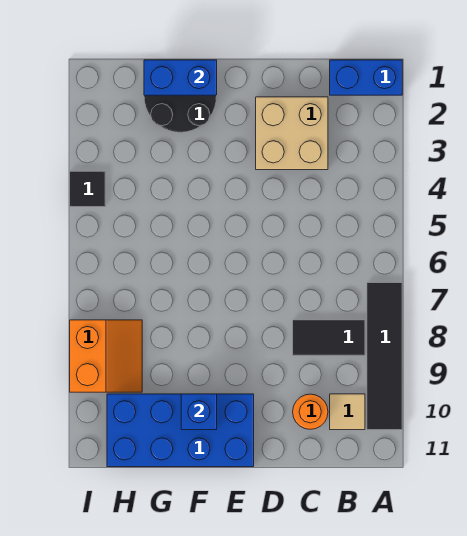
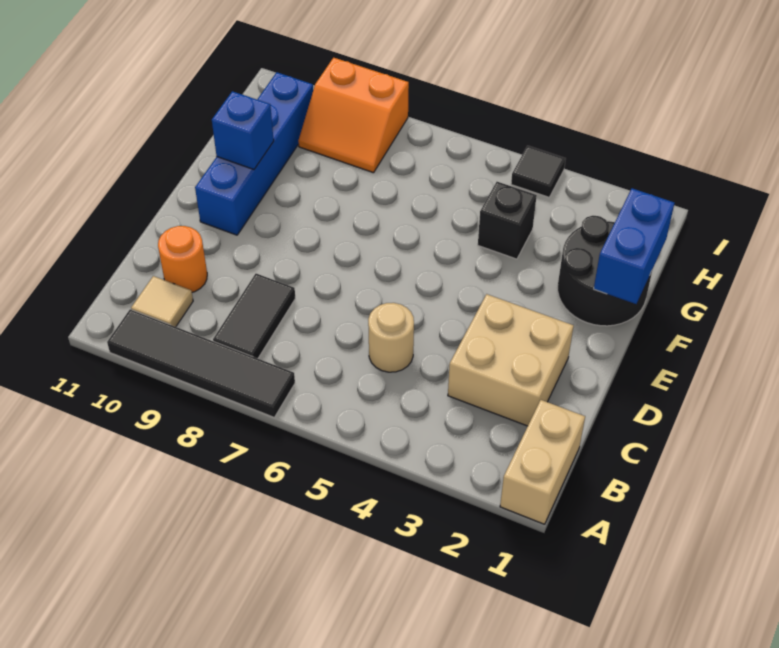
blue brick A1:B1 level 1 -> tan brick A1:B1 level 1
none -> tan round brick C5 level 1
blue brick E10:H11 level 1 -> blue brick E10:H10 level 1
none -> black brick G4 level 1

